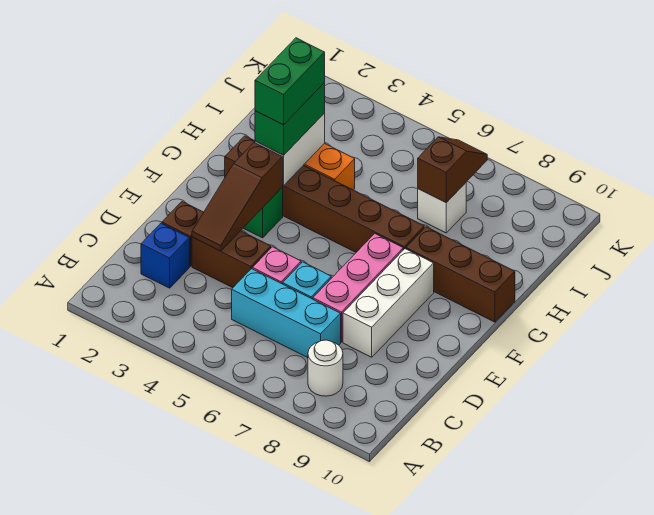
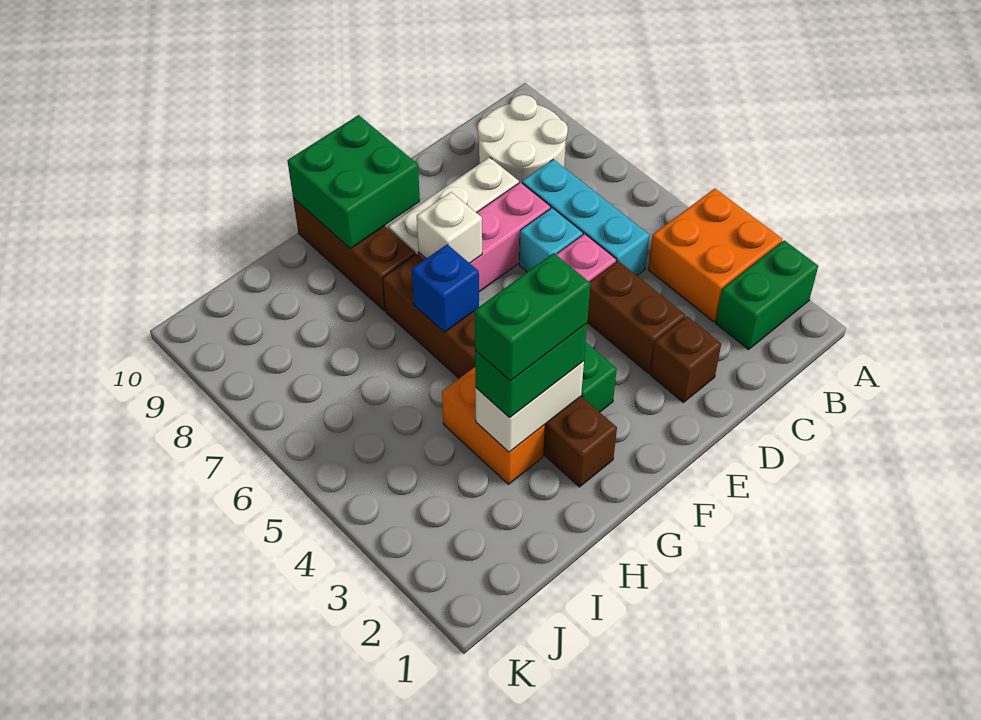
none -> green brick A2:B2 level 1
none -> orange brick A3:B4 level 1
white round brick B8 level 1 -> white round brick B8:C9 level 1
blue brick C2 level 1 -> blue brick G6 level 2
brown slope D3:F3 level 2 top F -> none
none -> green brick F9:G10 level 2
white brick I7 level 1 -> white brick F7 level 2
brown slope I7:J7 level 2 top I -> none

